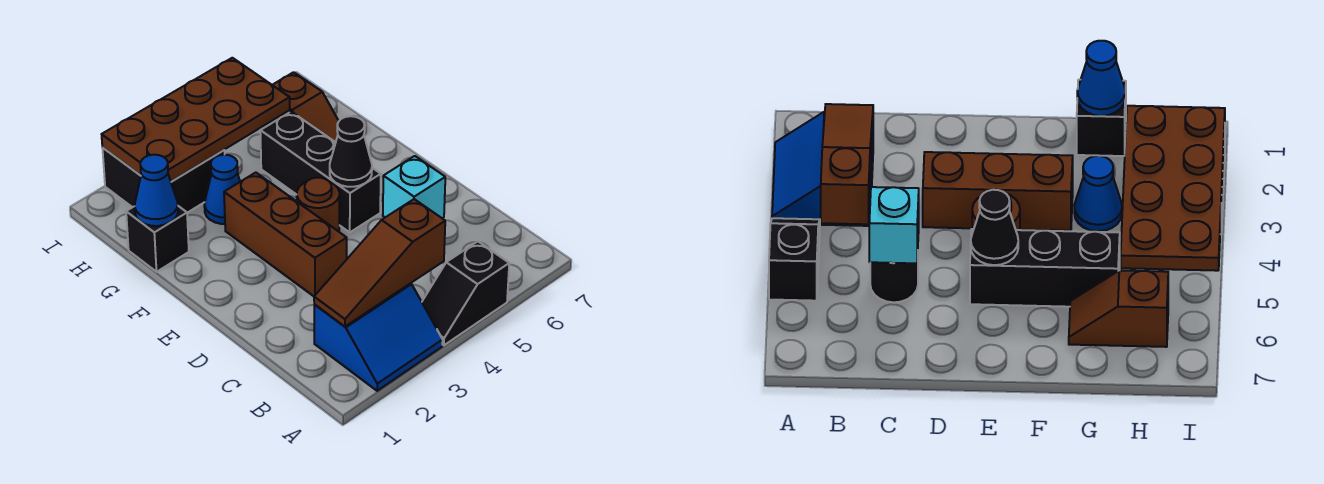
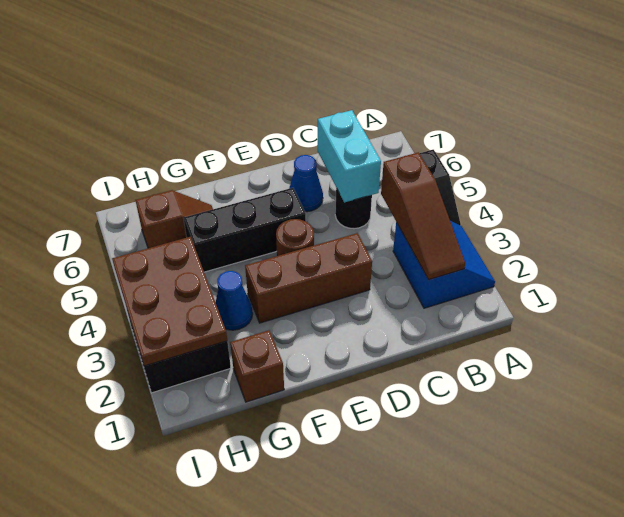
cyan brick C5 level 2 -> cyan brick C5:C6 level 2
black cone E5 level 2 -> none
black brick G1 level 1 -> brown brick G1 level 1
blue cone G1 level 2 -> blue cone D6 level 1
brown plate H2:I5 level 2 -> brown plate H2:I4 level 2

